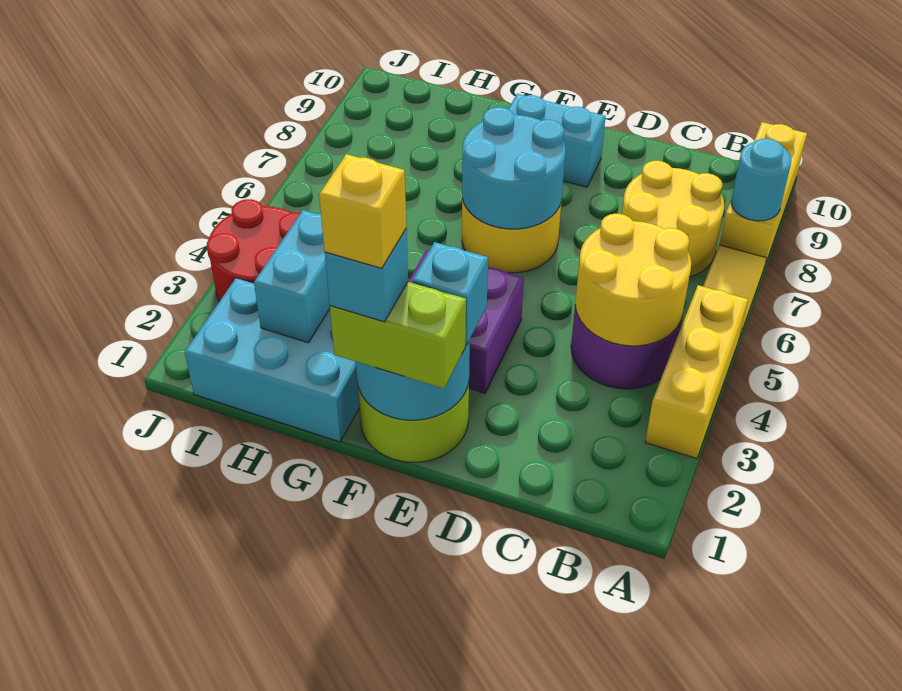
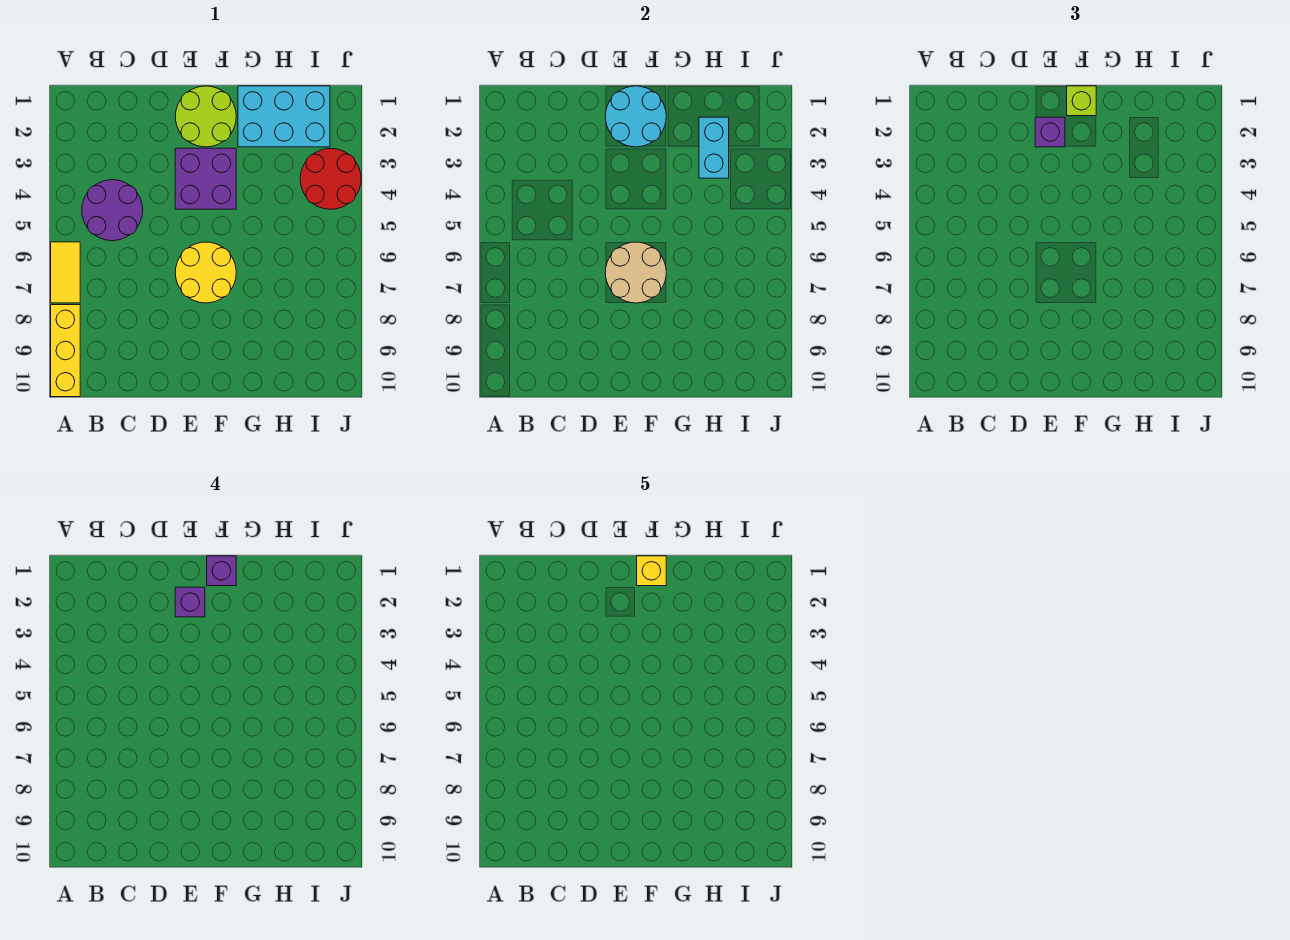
yellow brick A3:A5 level 1 -> none
cyan round brick A8 level 2 -> none
yellow round brick B4:C5 level 2 -> none
yellow round brick B7:C8 level 1 -> none
lime brick E1:F1 level 3 -> lime brick F1 level 3
cyan brick E2 level 3 -> purple brick E2 level 3
none -> purple brick E2 level 4
cyan round brick E6:F7 level 2 -> tan round brick E6:F7 level 2
cyan brick E9:F9 level 1 -> none
cyan brick F1 level 4 -> purple brick F1 level 4

